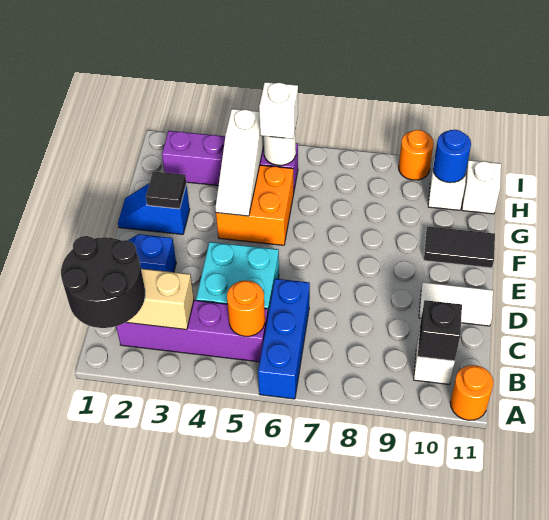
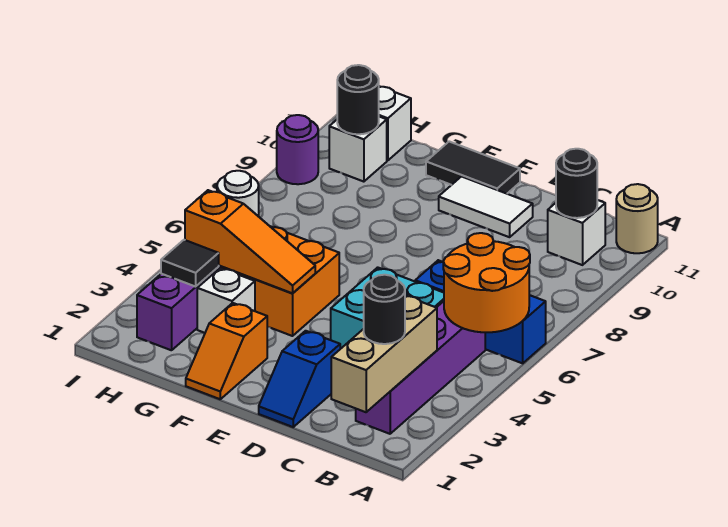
black round brick A1:B2 level 3 -> black round brick B2 level 3
orange round brick A11 level 1 -> tan round brick A11 level 1
orange round brick B5 level 2 -> orange round brick A5:B6 level 2
black brick B10 level 2 -> black round brick B10 level 2
white tile D10:D11 level 1 -> white tile D10:E10 level 1
blue slope F1:F2 level 1 top 2 -> orange slope F1:F2 level 1 top 2
black tile F2 level 2 -> black tile H3 level 2
white slope F4:H4 level 2 top H -> orange slope F4:H4 level 2 top H
black tile F10:F11 level 1 -> black tile E11:F11 level 1
white brick H5 level 3 -> white brick G3 level 1
blue round brick H10 level 2 -> black round brick H10 level 2
orange round brick I9 level 1 -> purple round brick I9 level 1

